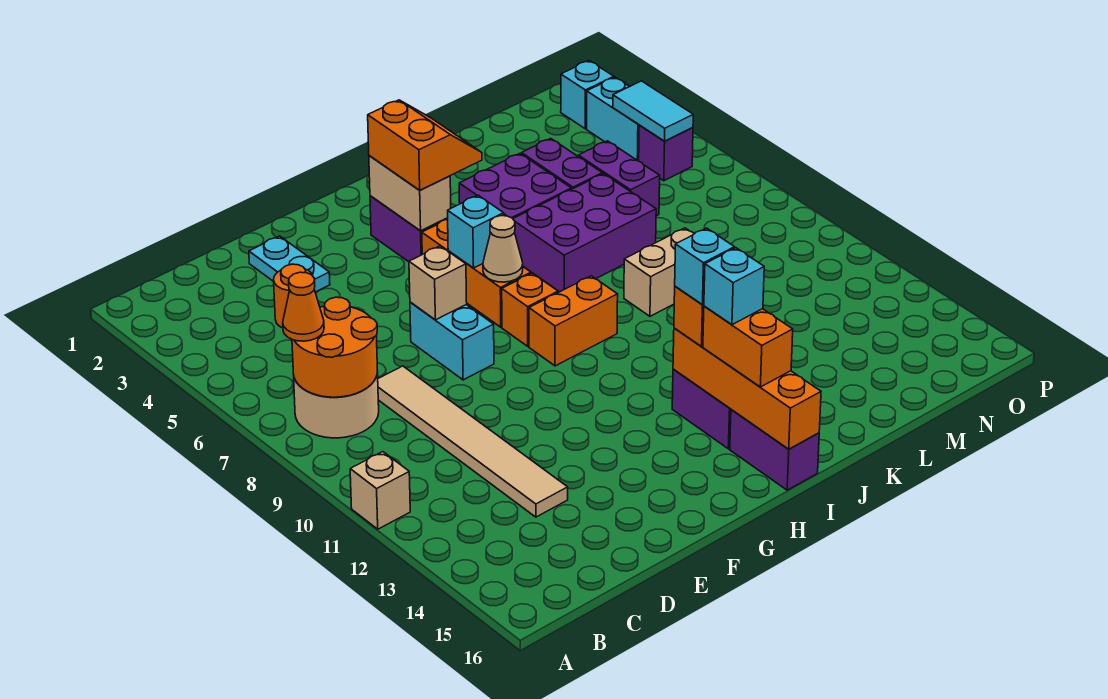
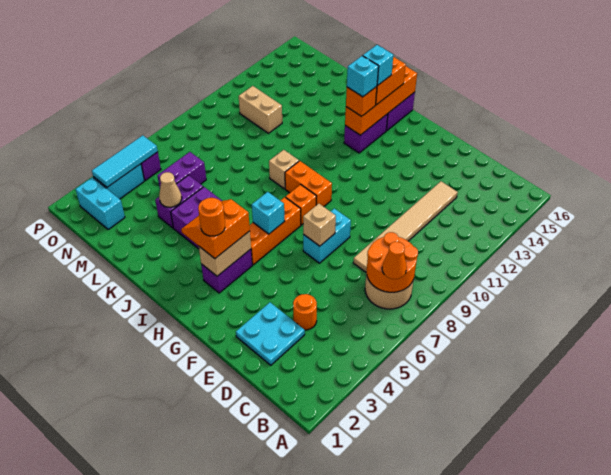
tan brick A11 level 1 -> tan brick J9 level 1
cyan plate E2:E3 level 1 -> cyan plate D2:E3 level 1
none -> orange round brick H3 level 4
tan cone H7 level 2 -> tan cone L4 level 2
purple brick J6:L7 level 1 -> none
tan brick K9:L9 level 1 -> tan brick M11:N11 level 1
cyan brick O2 level 1 -> cyan brick N2:O2 level 1
cyan tile O4:O5 level 2 -> cyan tile O3:O5 level 2

